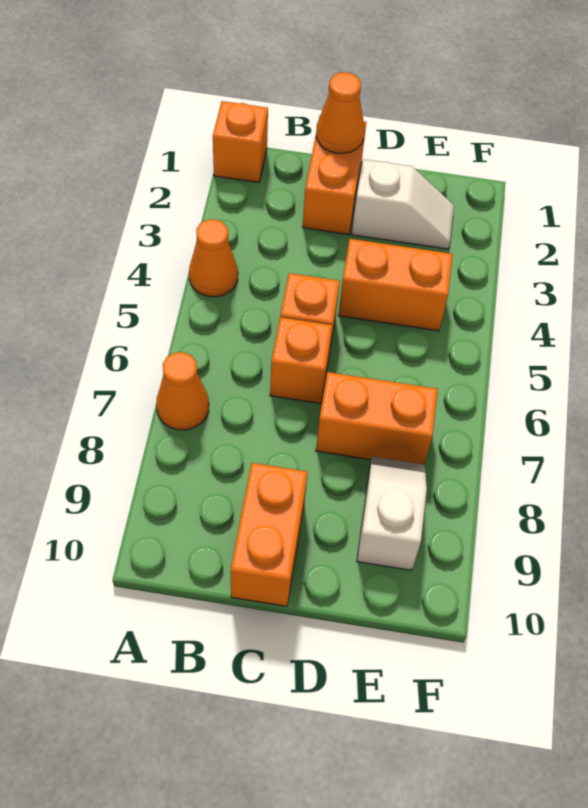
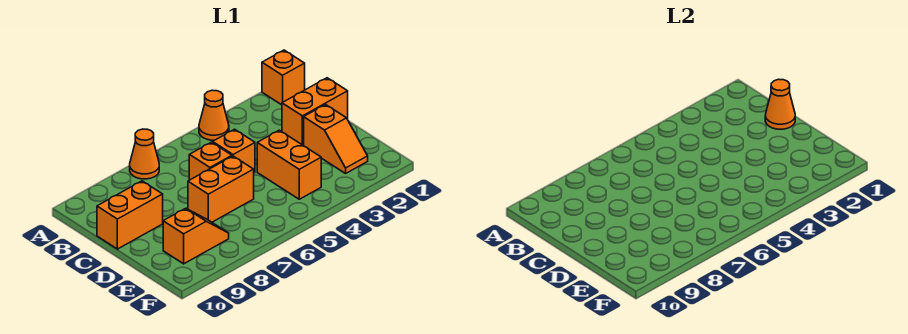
white slope D2:E2 level 1 top D -> orange slope D2:E2 level 1 top D
orange brick D7:E7 level 1 -> orange brick D6:D7 level 1
white slope E8:E9 level 1 top 9 -> orange slope E8:E9 level 1 top 9

